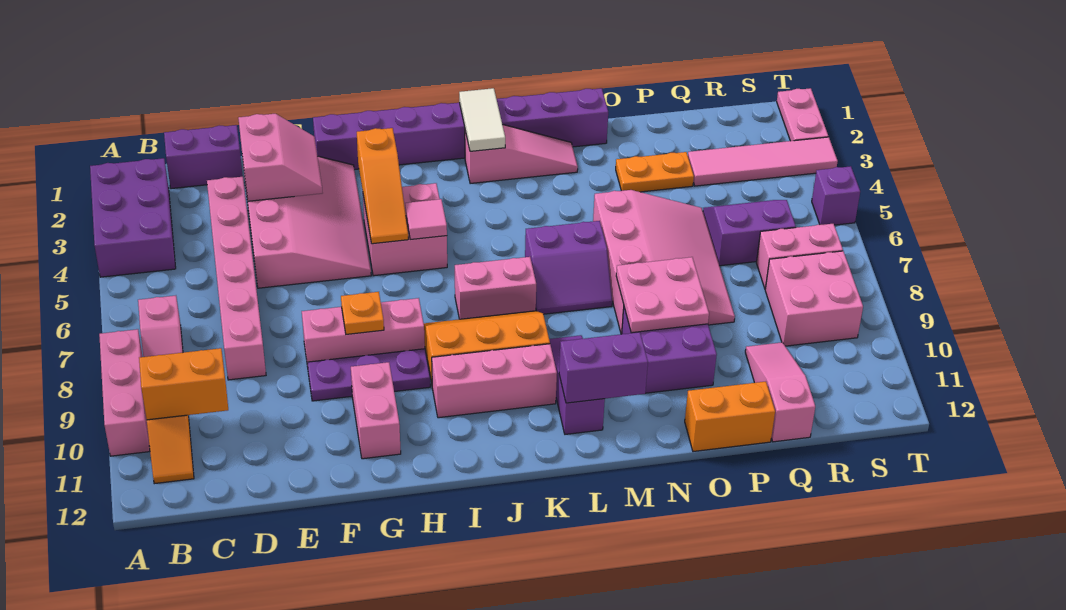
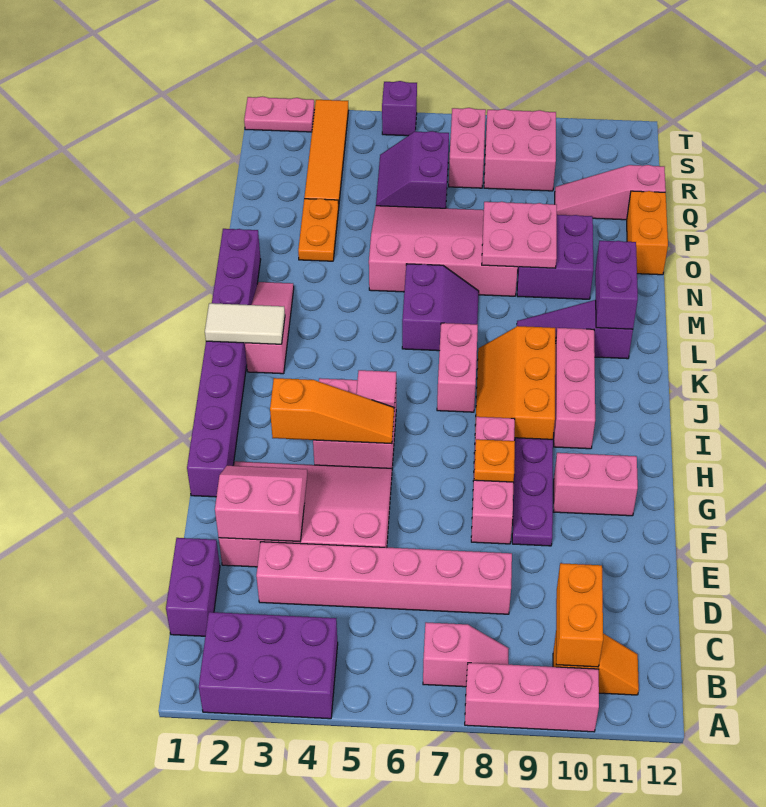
pink tile Q3:T3 level 1 -> orange tile Q3:T3 level 1

